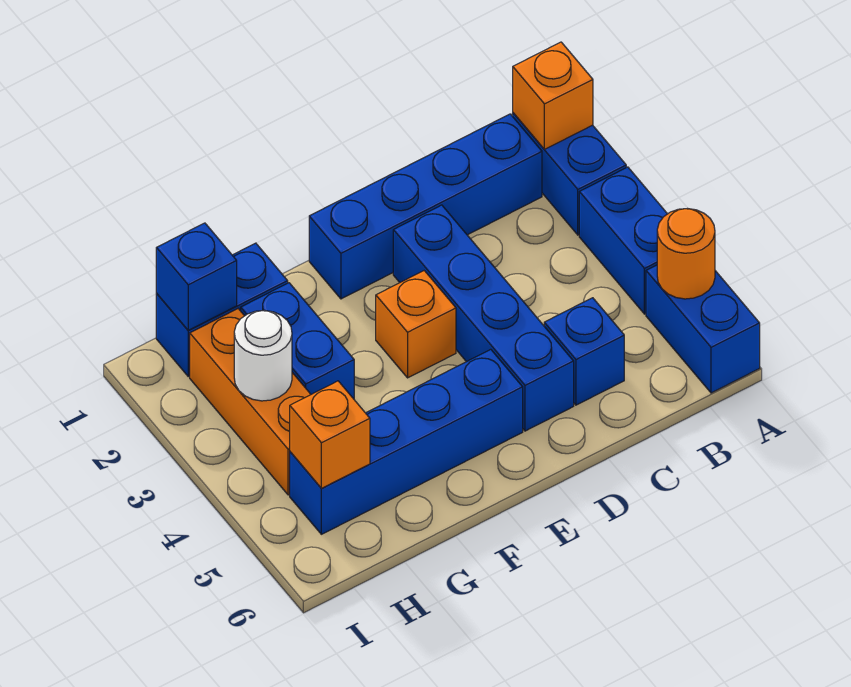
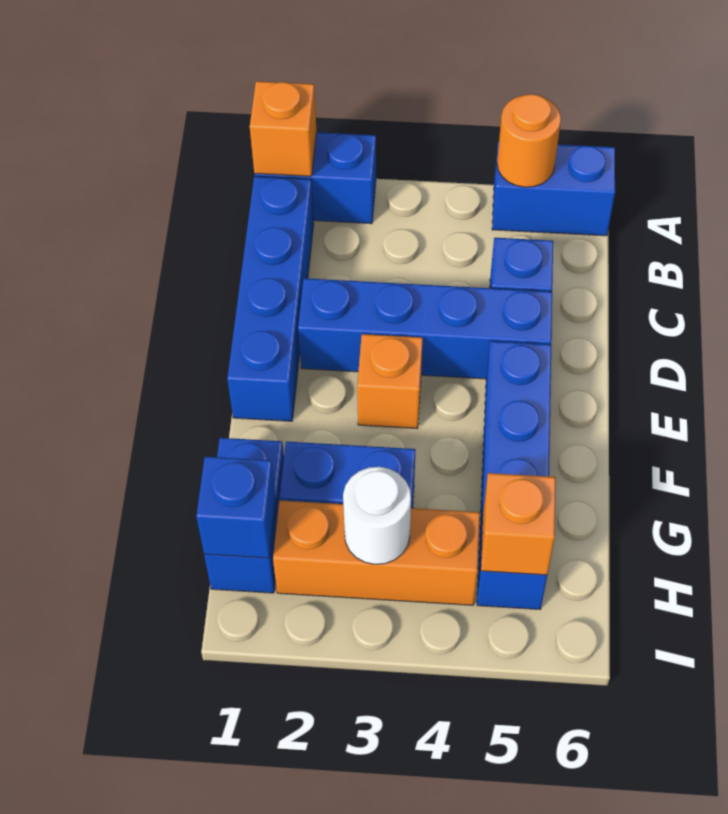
blue brick A3:A4 level 1 -> none

